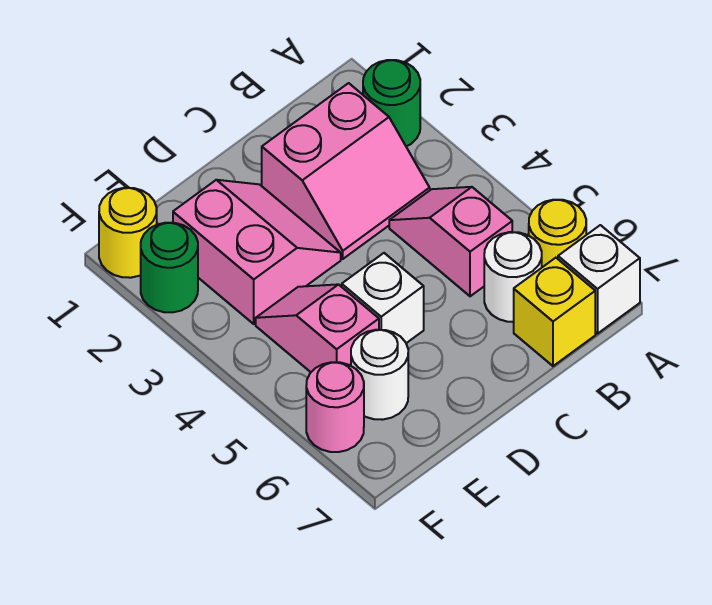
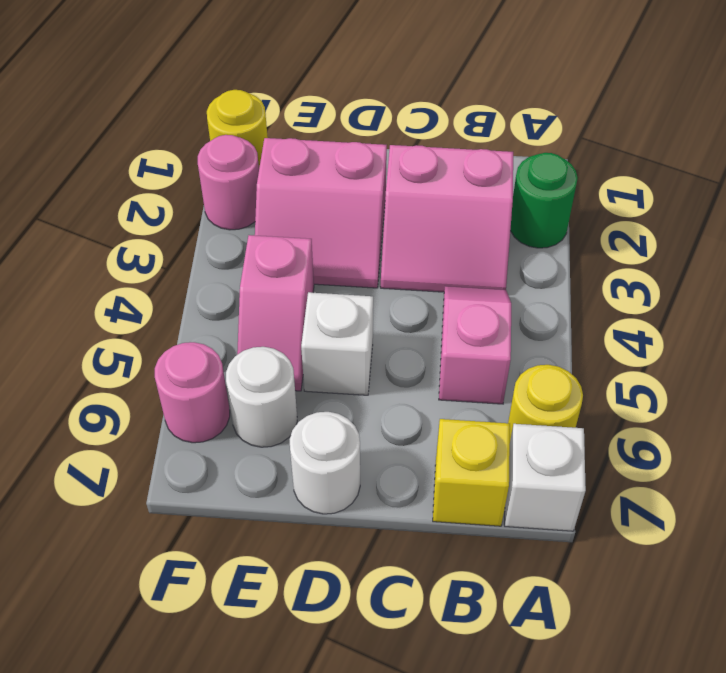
white round brick B6 level 1 -> white round brick D7 level 1
pink slope D2:E3 level 1 top E -> pink slope D2:E3 level 1 top 2
pink slope E4:E5 level 1 top 5 -> pink slope E4:E5 level 1 top 4
green round brick F2 level 1 -> pink round brick F2 level 1

